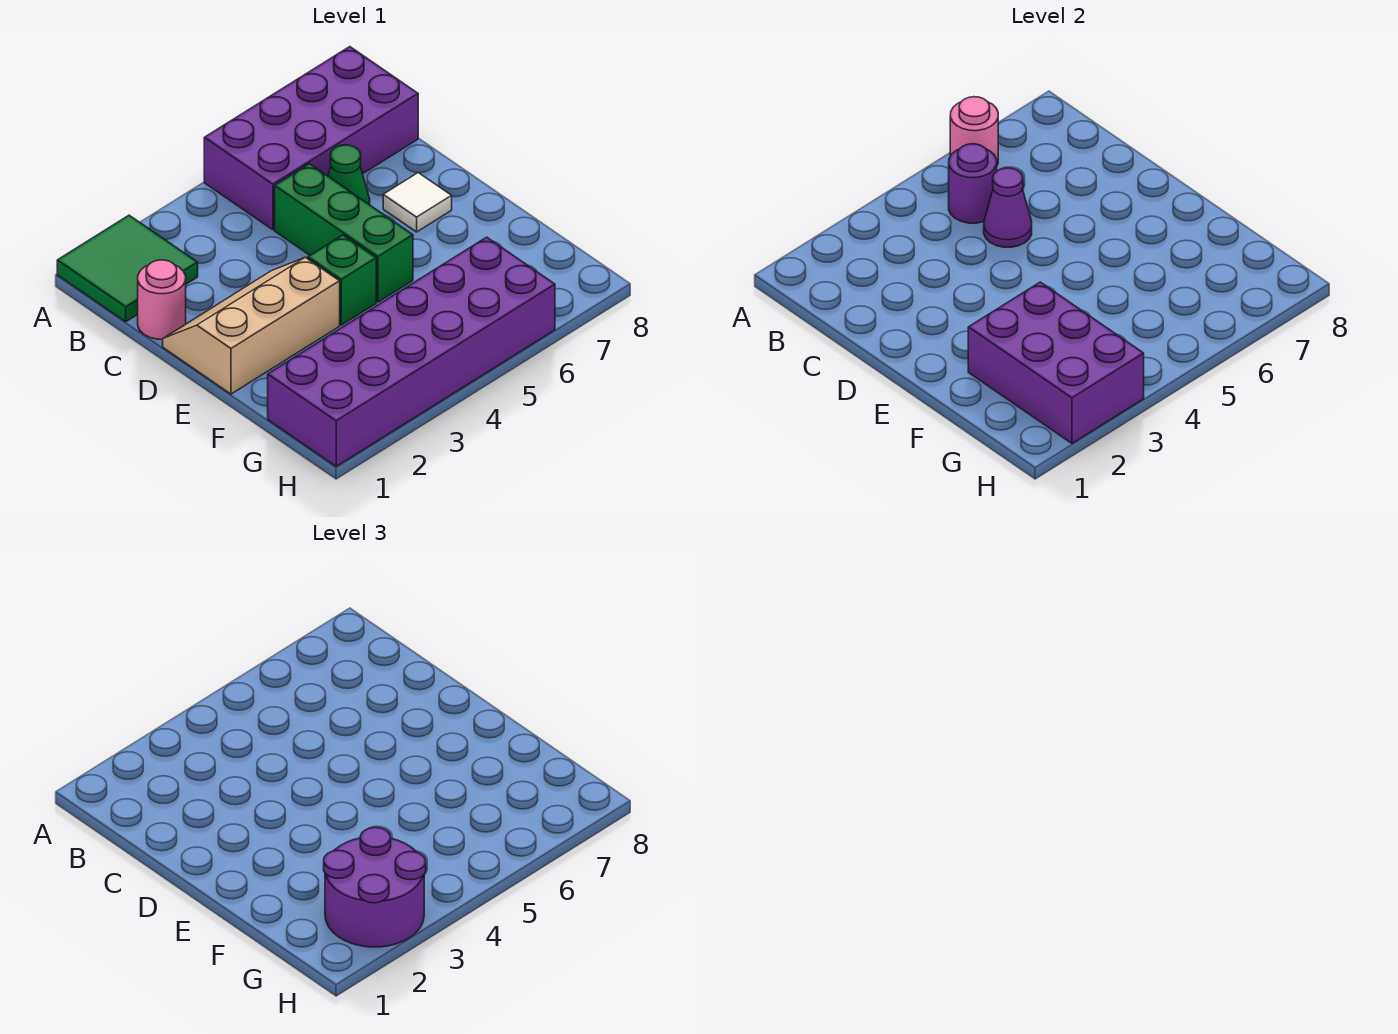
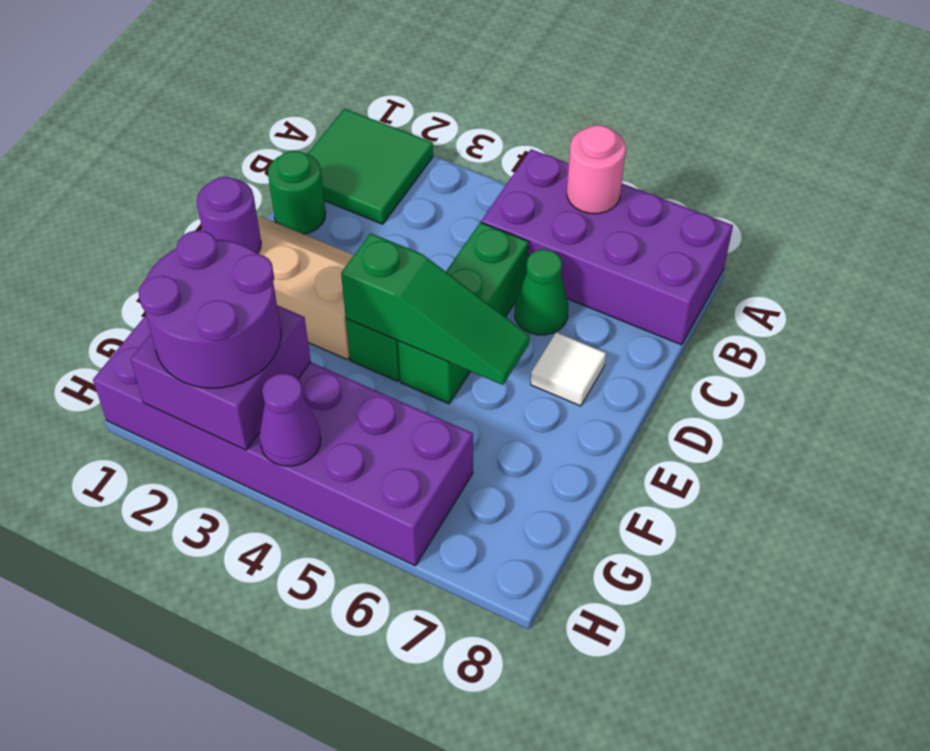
purple round brick B5 level 2 -> purple round brick E1 level 2
pink round brick C1 level 1 -> green round brick C1 level 1
purple cone C5 level 2 -> purple cone H4 level 2
none -> green slope E4:E6 level 2 top 4
purple brick F2:H3 level 2 -> purple brick G2:H3 level 2

